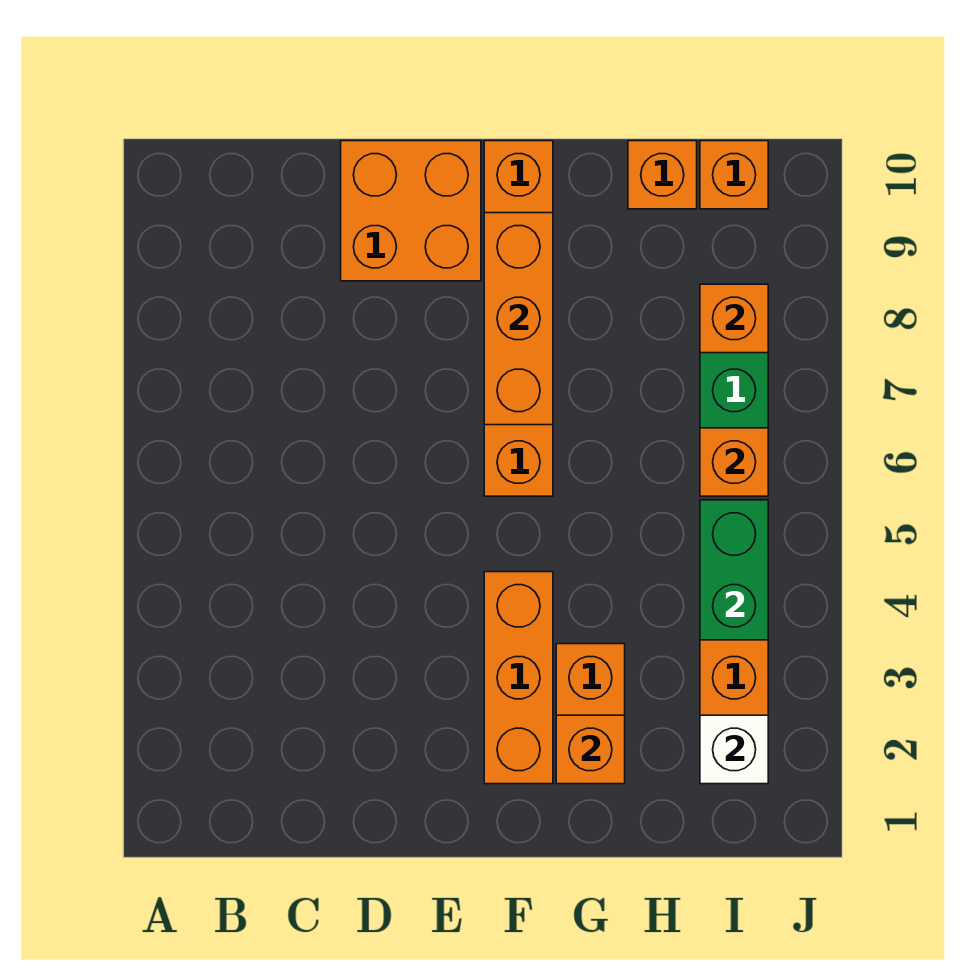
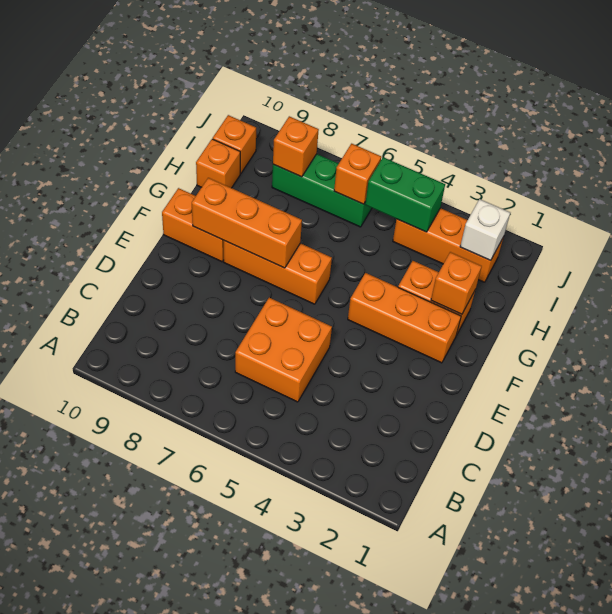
orange brick D9:E10 level 1 -> orange brick C5:D6 level 1

